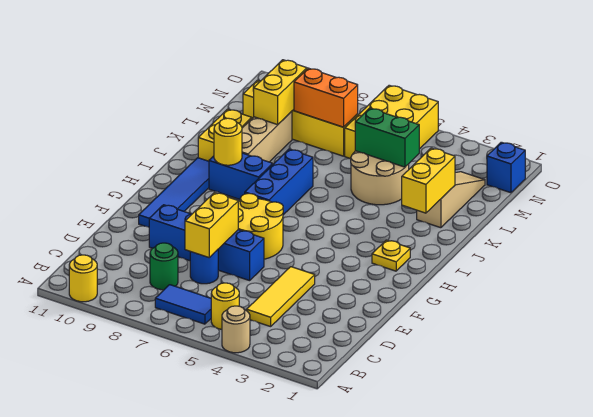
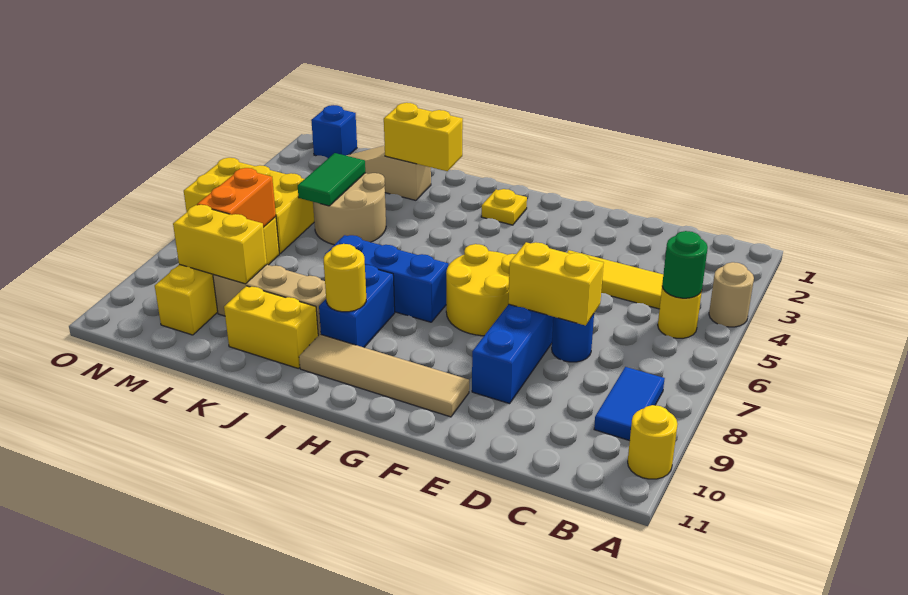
blue tile B6:B7 level 1 -> blue tile B8:B9 level 1
green round brick C8 level 1 -> green round brick B5 level 2
blue tile F10:I10 level 1 -> tan tile F10:I10 level 1
green brick L4:L5 level 2 -> green tile L4:L5 level 2

